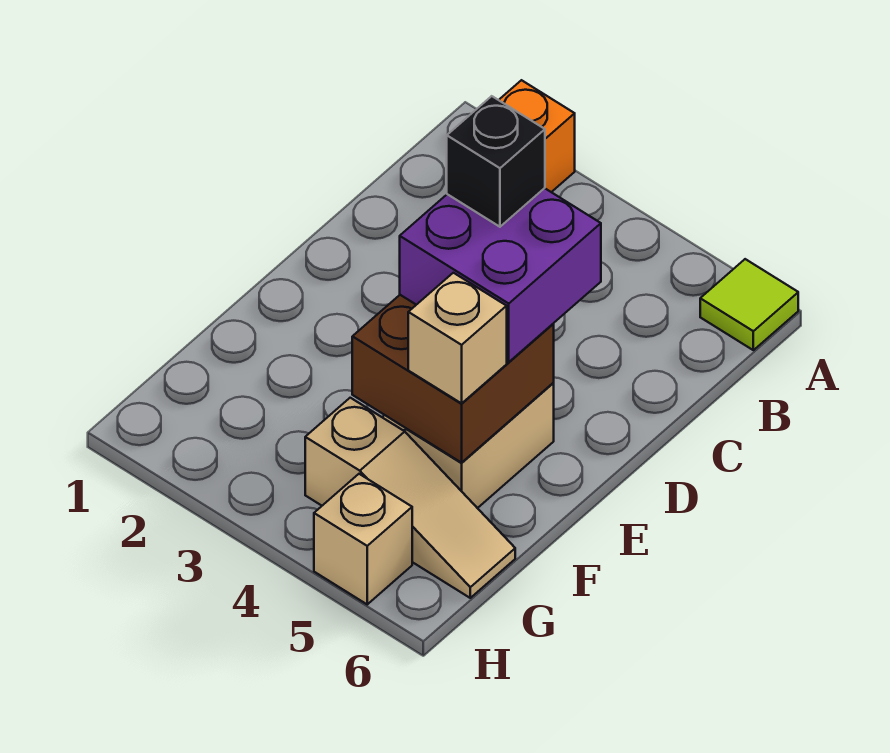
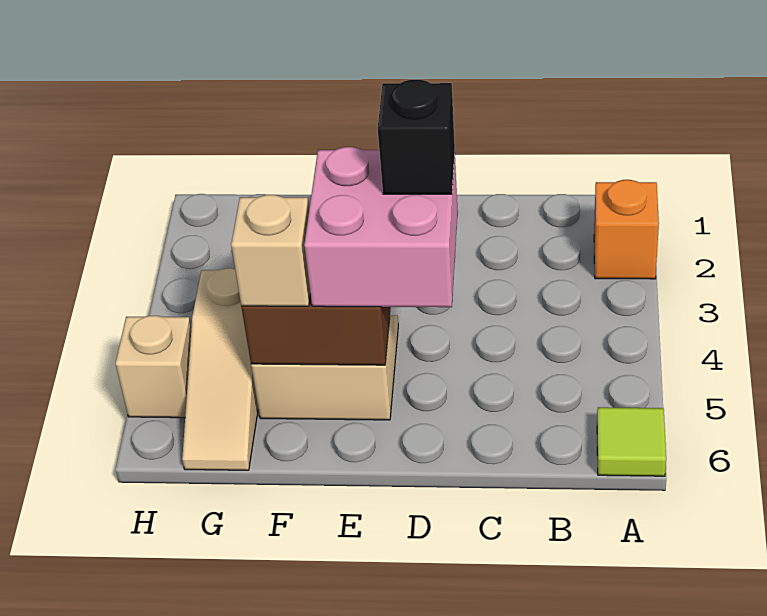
purple brick D4:E5 level 3 -> pink brick D4:E5 level 3

